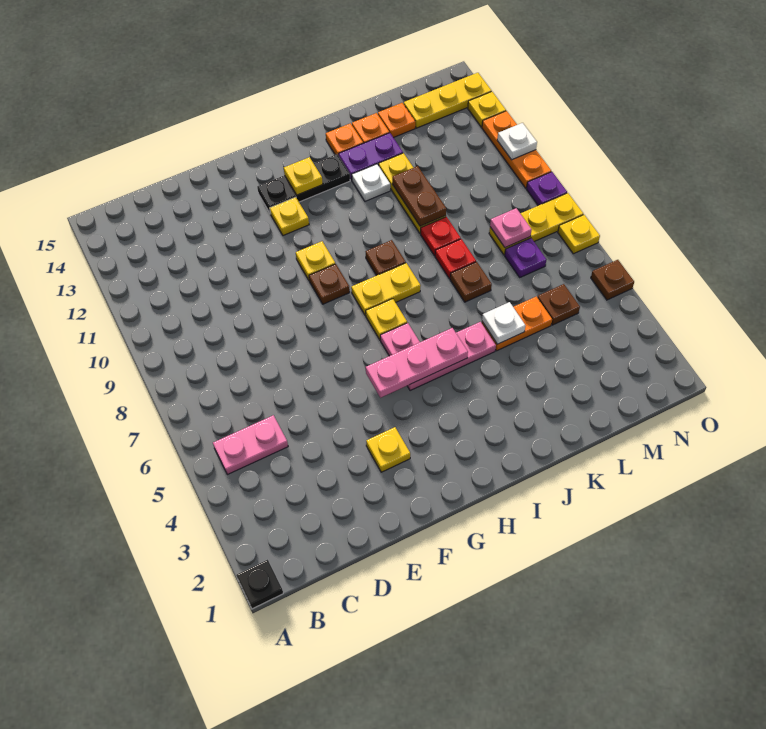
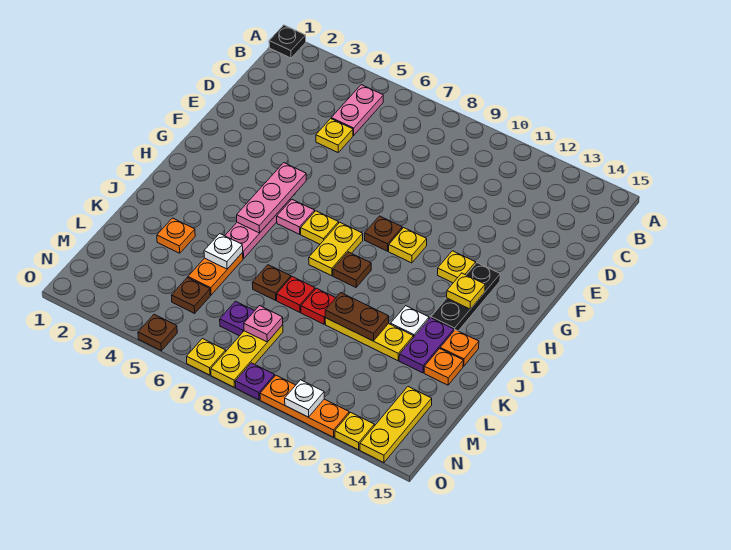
yellow plate F3 level 1 -> yellow plate D5 level 1
orange plate L14 level 1 -> orange plate K3 level 1

